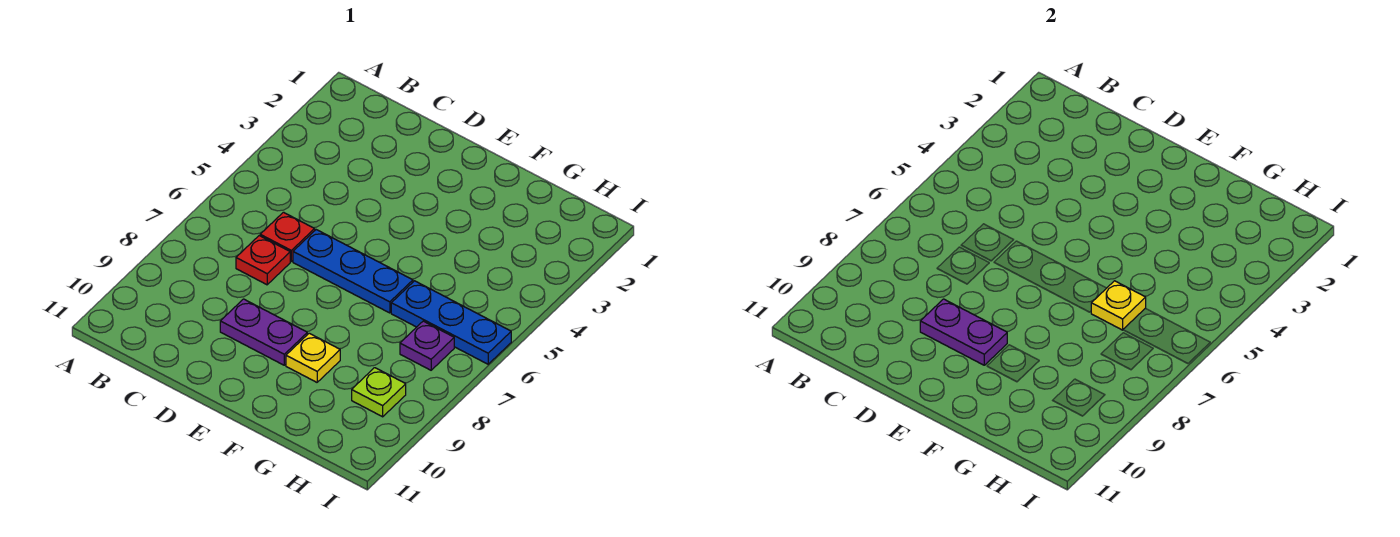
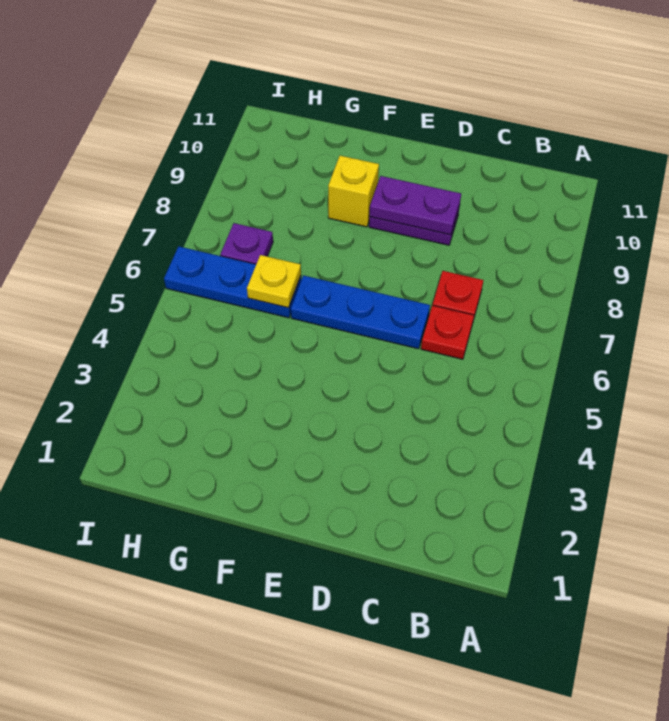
yellow plate F9 level 1 -> yellow brick F9 level 1
lime plate H9 level 1 -> none

